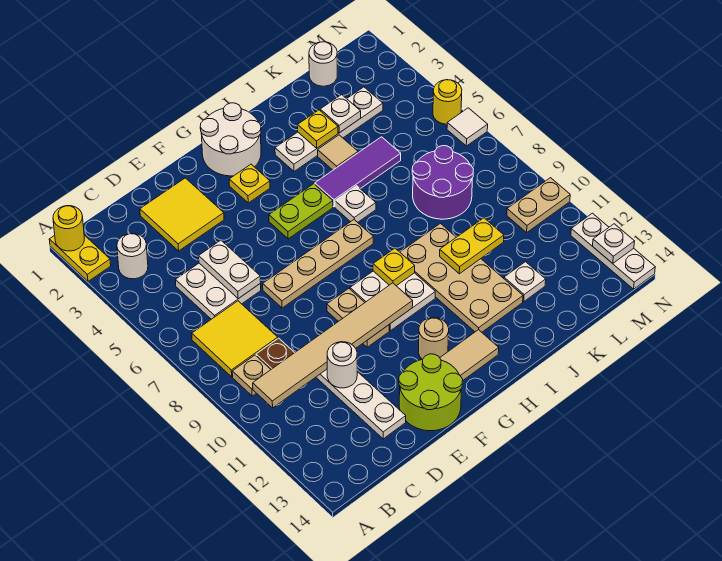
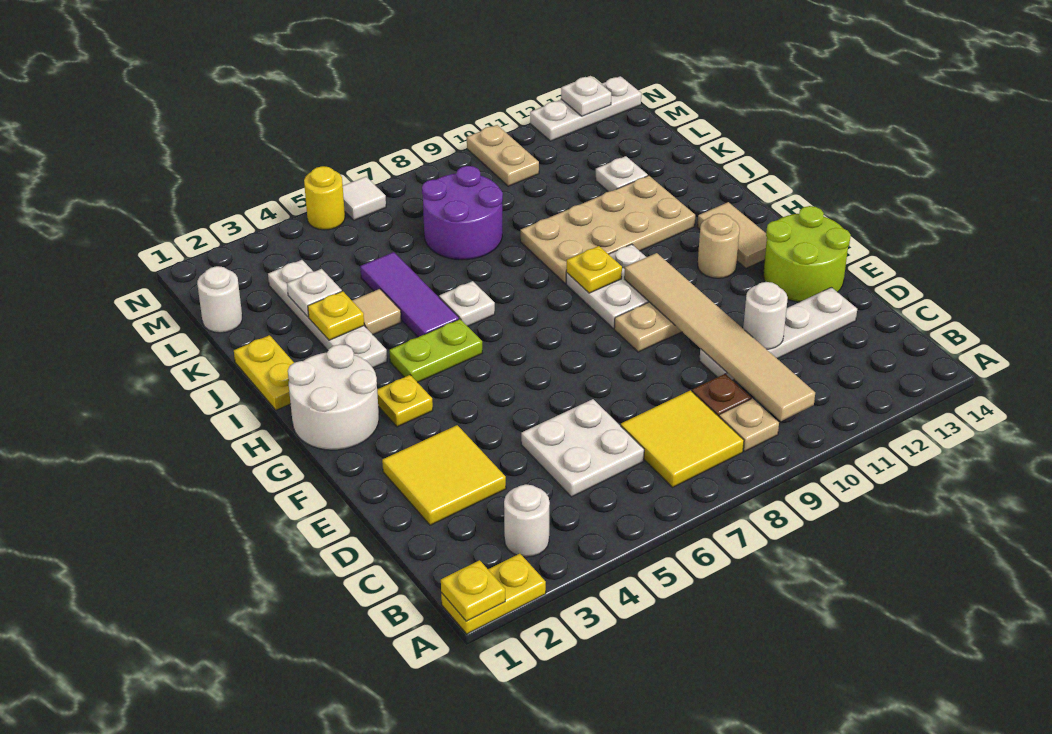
yellow round brick A1 level 2 -> yellow plate A1 level 2
white plate D5:D6 level 2 -> none
tan plate E7:H7 level 1 -> none
lime plate G5:H5 level 1 -> lime plate H4:H5 level 1
yellow plate J10:K10 level 2 -> yellow plate I1:J1 level 1

